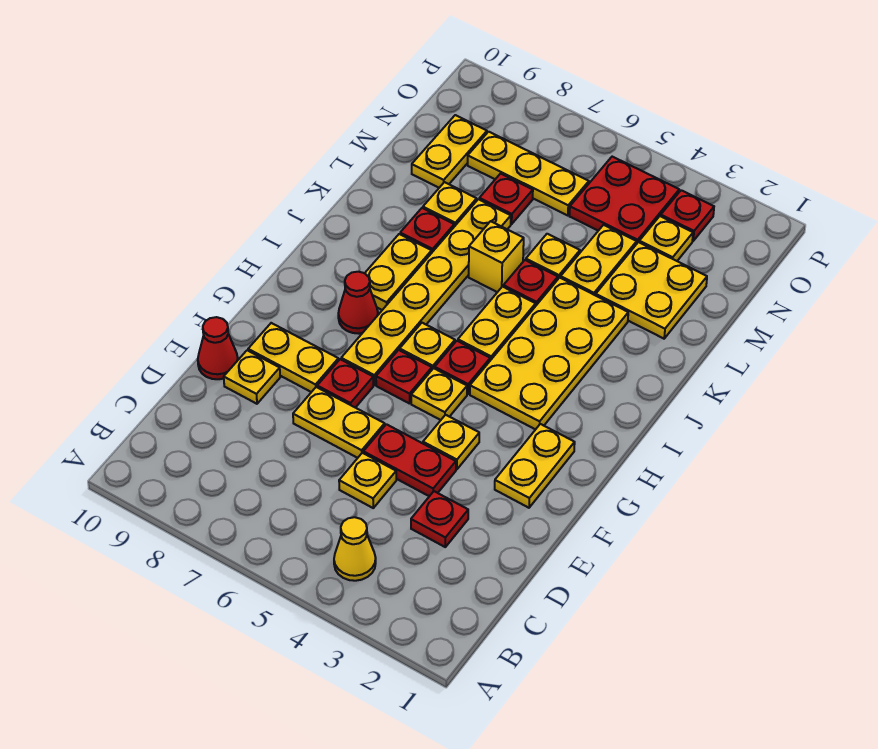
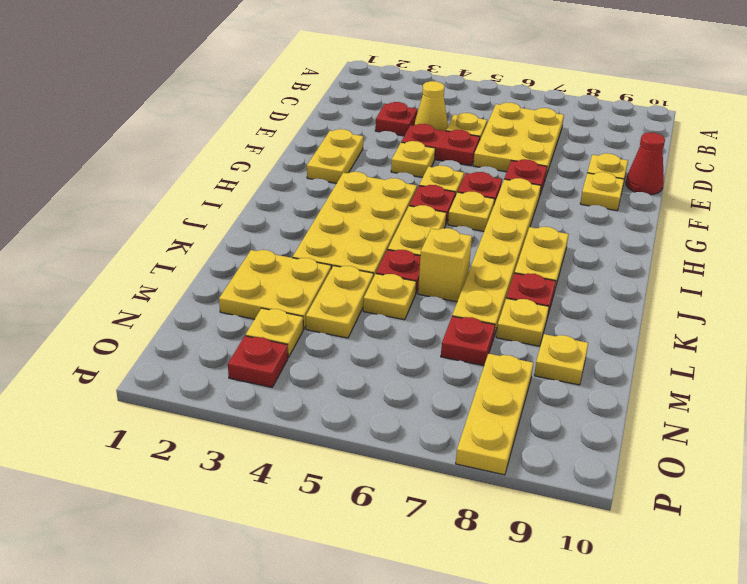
yellow cone B4 level 1 -> yellow cone D4 level 1
yellow plate E6:E7 level 1 -> yellow plate C6:E7 level 1
yellow plate F8:F9 level 1 -> yellow plate F9 level 1
red cone H8 level 1 -> none
yellow plate M9:N9 level 1 -> yellow plate M9 level 1
red plate N4:O5 level 1 -> none
yellow plate N6:N8 level 1 -> yellow plate N8:P8 level 1

